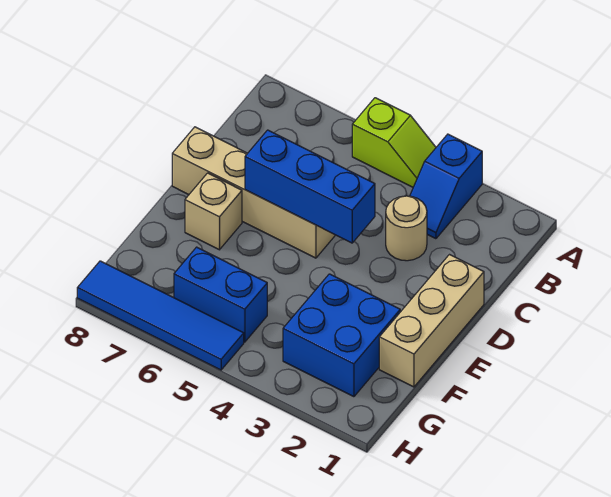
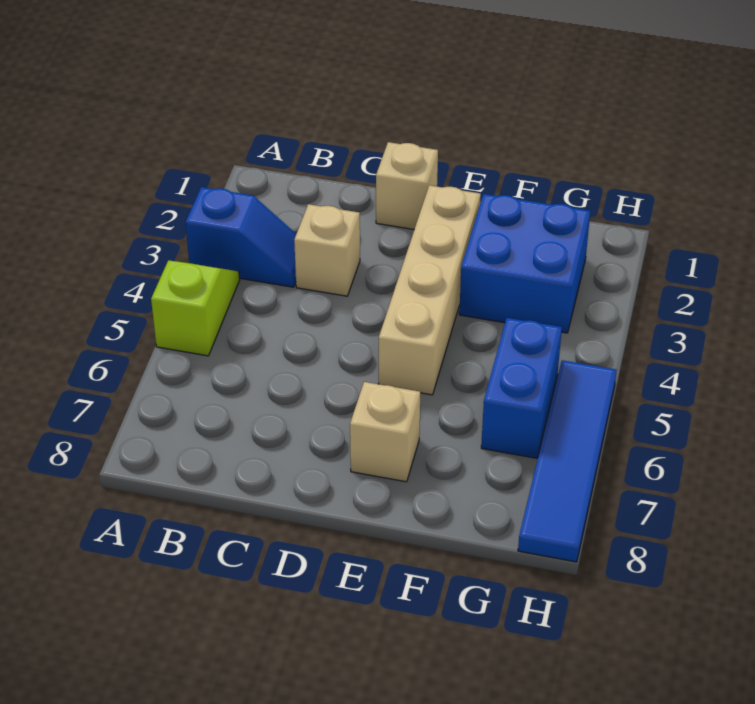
tan round brick C3 level 1 -> tan brick C3 level 1
tan brick D1:F1 level 1 -> tan brick D1 level 1
blue brick D4:D6 level 2 -> none
tan brick D5:D8 level 1 -> tan brick E2:E5 level 1

